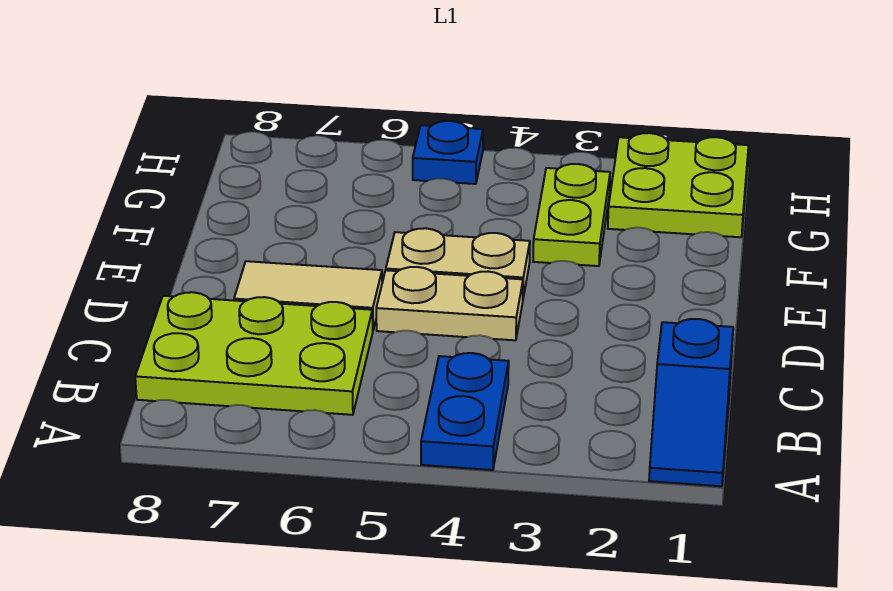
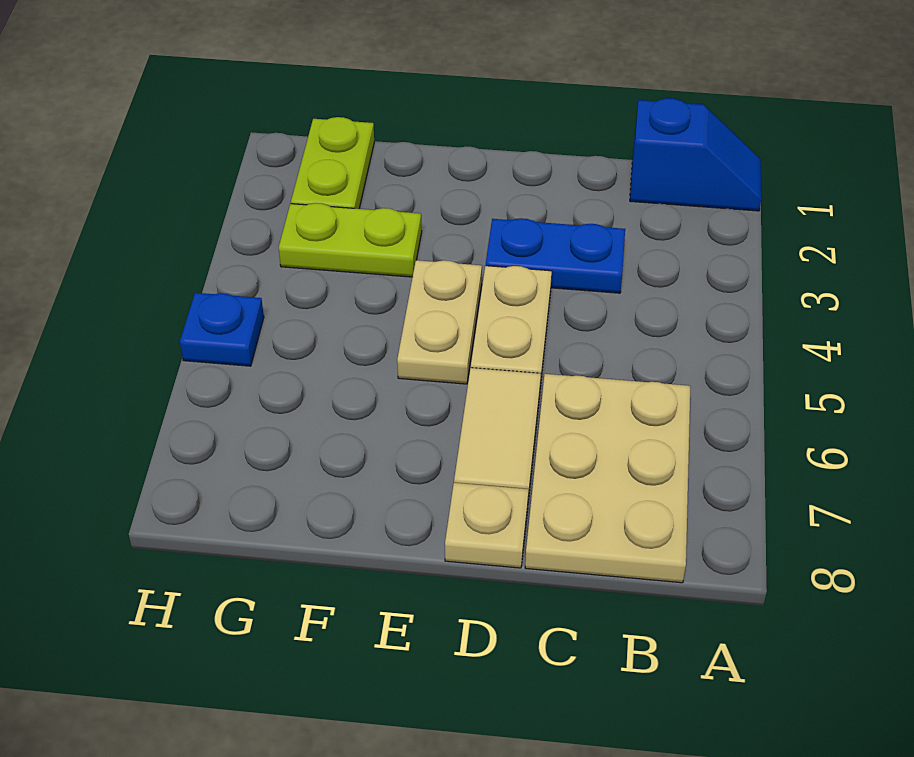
blue plate A4:B4 level 1 -> blue plate C3:D3 level 1
lime plate B6:C8 level 1 -> tan plate B6:C8 level 1
none -> tan plate D8 level 1
lime plate G1:H2 level 1 -> lime plate G1:G2 level 1

